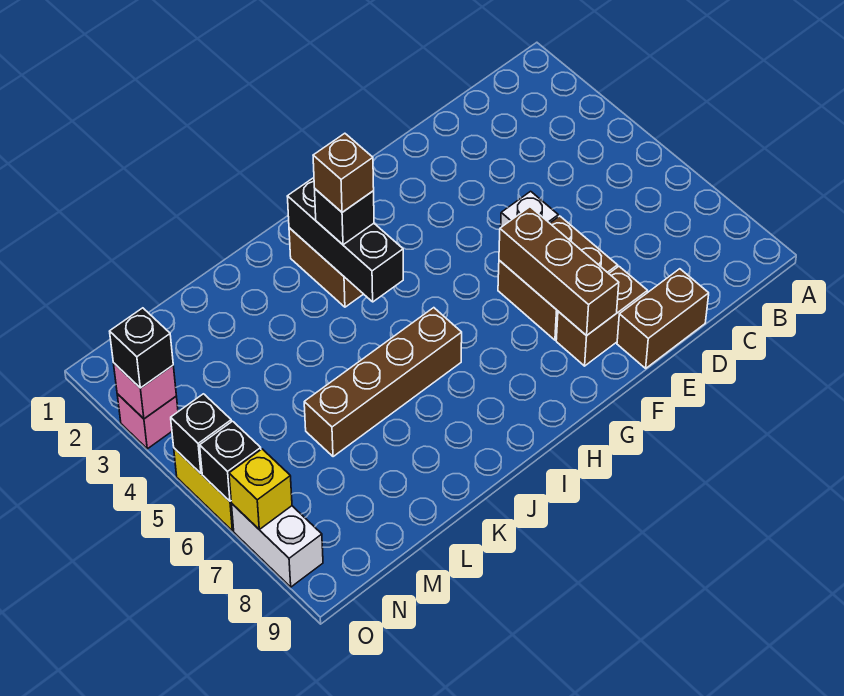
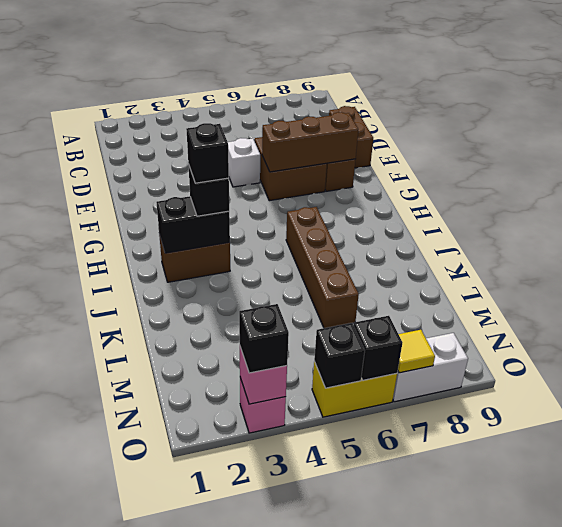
black brick I2:I4 level 2 -> black brick I2:I3 level 2
brown brick I3 level 4 -> black brick I3 level 4
yellow brick O7 level 2 -> yellow tile O7 level 2

